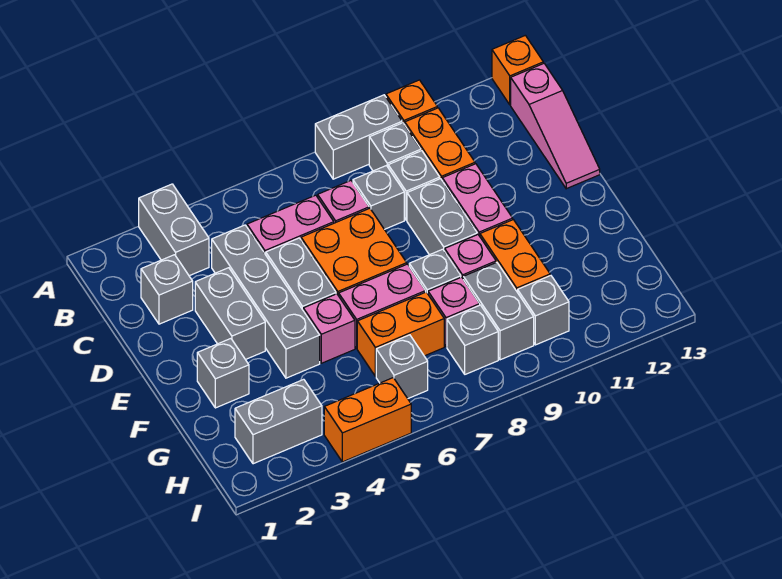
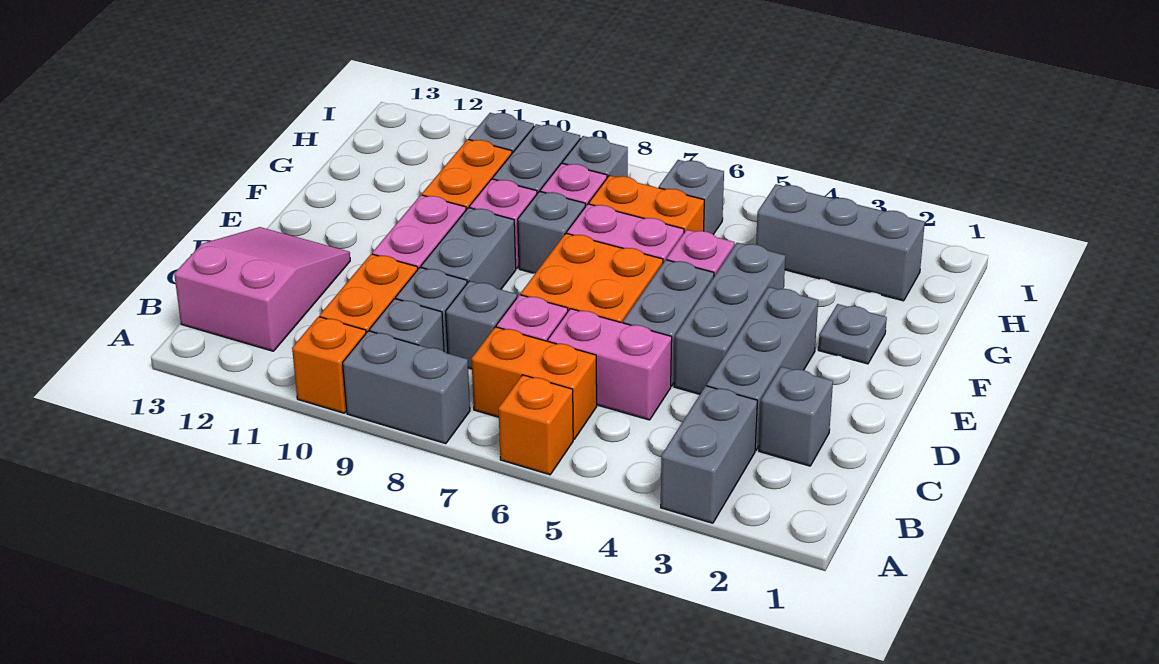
orange brick A13 level 1 -> orange brick A6 level 1
pink slope B13:D13 level 1 top B -> pink slope B12:D13 level 1 top B
grey brick C4:F4 level 1 -> grey brick D4:F4 level 1
grey brick D3:E3 level 1 -> grey brick C3:E3 level 1
grey brick F2 level 1 -> grey plate F2 level 1
grey brick H2:H3 level 1 -> grey brick H2:H4 level 1
orange brick I4:I5 level 1 -> orange brick B6:B7 level 1

